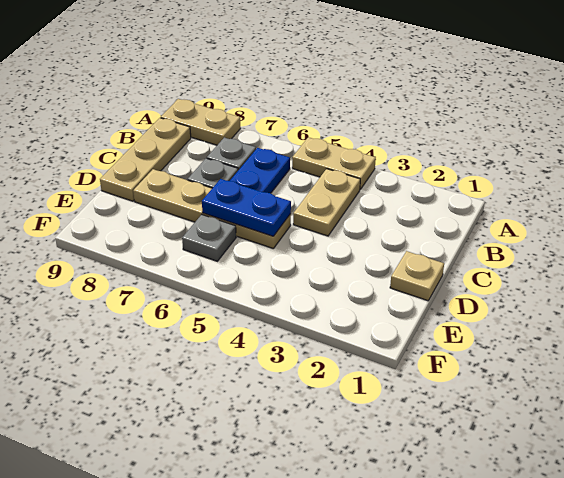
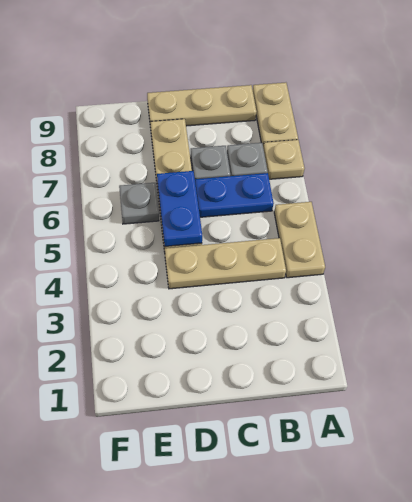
tan plate B4:C4 level 1 -> tan plate B4:D4 level 1
tan plate D1 level 1 -> tan plate A7 level 1

